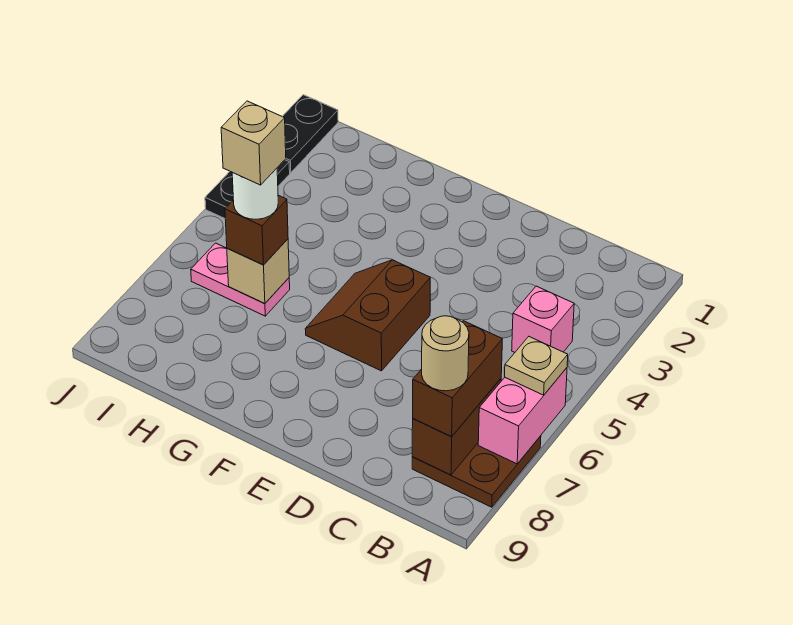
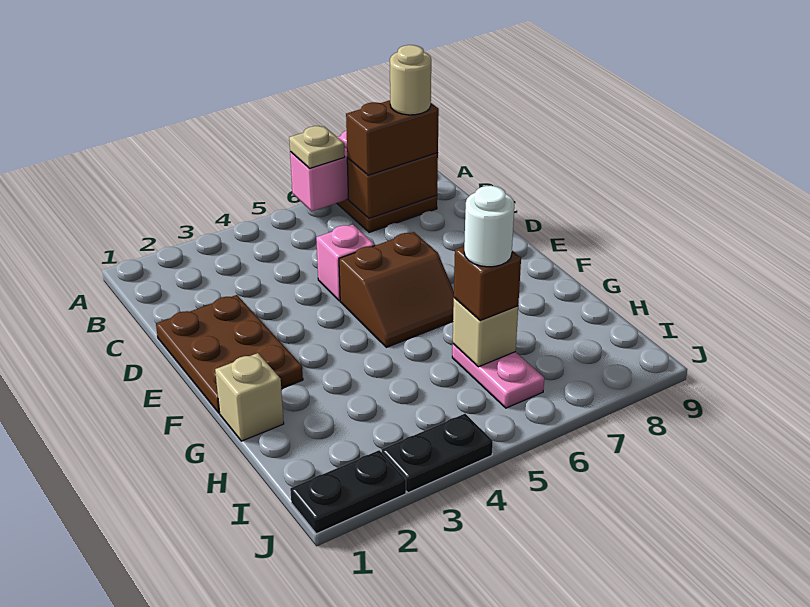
pink brick B4 level 1 -> pink brick D5 level 1
none -> brown plate D1:F2 level 1
tan brick H6 level 5 -> tan brick G1 level 1

